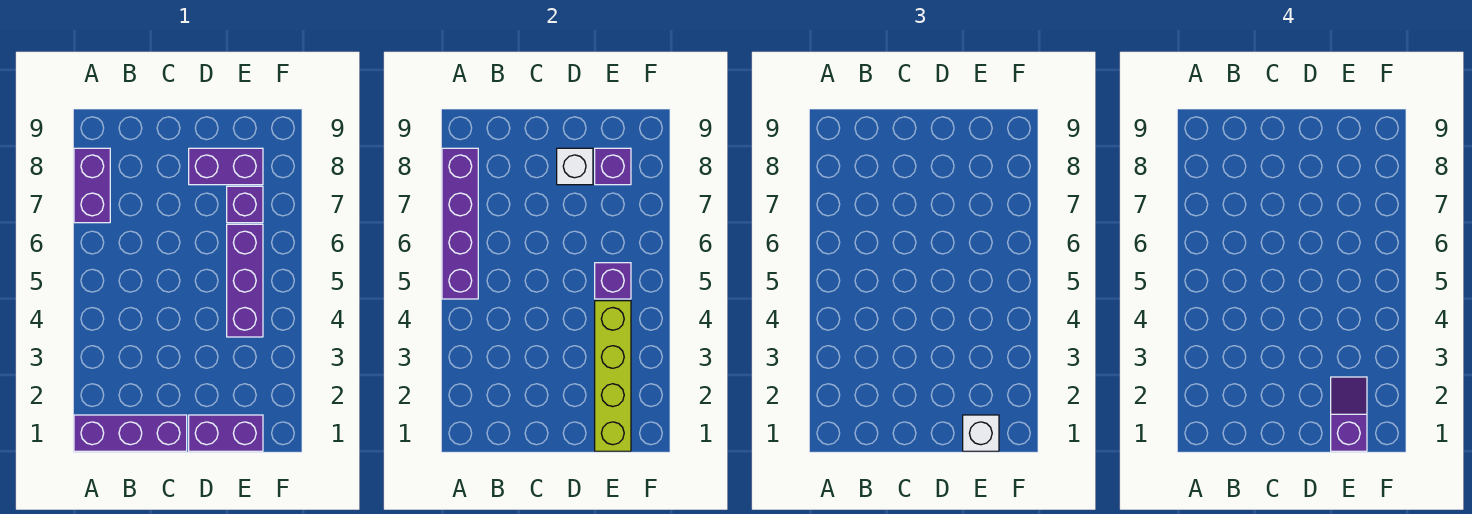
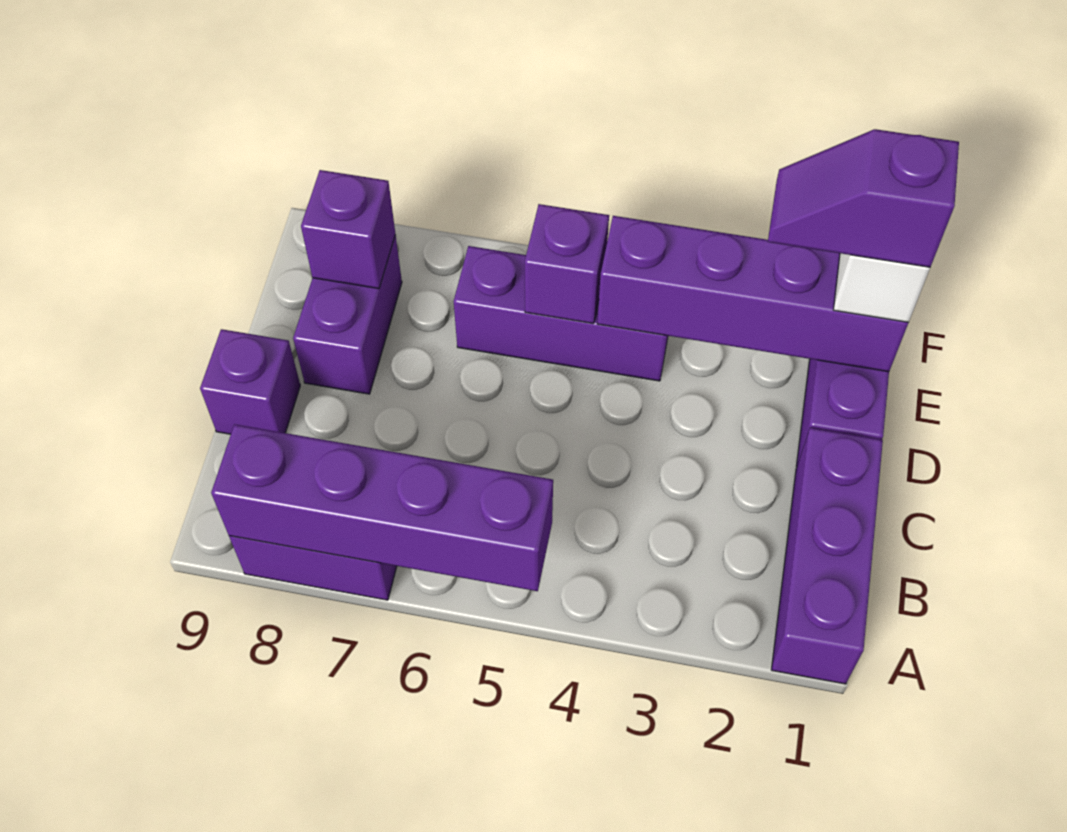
white brick D8 level 2 -> none
lime brick E1:E4 level 2 -> purple brick E1:E4 level 2
purple brick E7 level 1 -> purple brick C9 level 1

